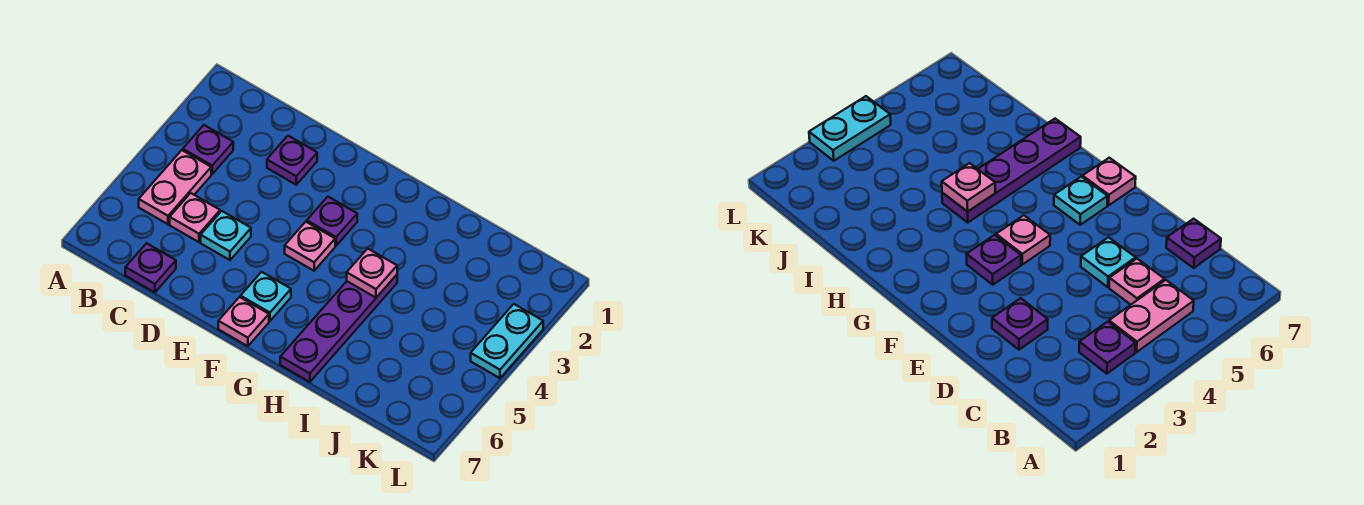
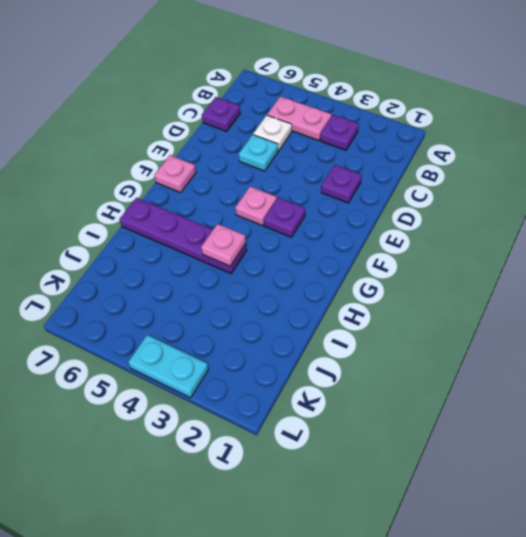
pink plate C5 level 1 -> white plate C5 level 1
cyan plate F6 level 1 -> none

